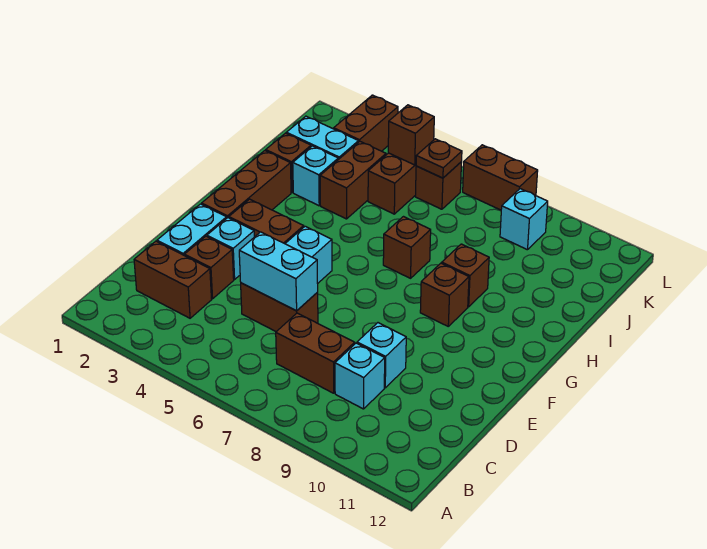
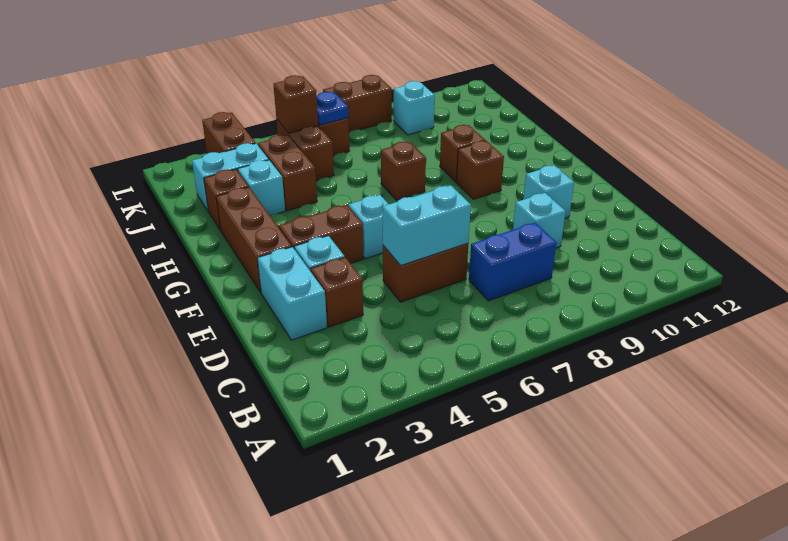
brown brick C2:C3 level 1 -> none
brown brick C7:C8 level 1 -> blue brick C7:C8 level 1
cyan brick C9 level 1 -> cyan brick E10 level 1
brown plate K6 level 2 -> blue plate K6 level 2

